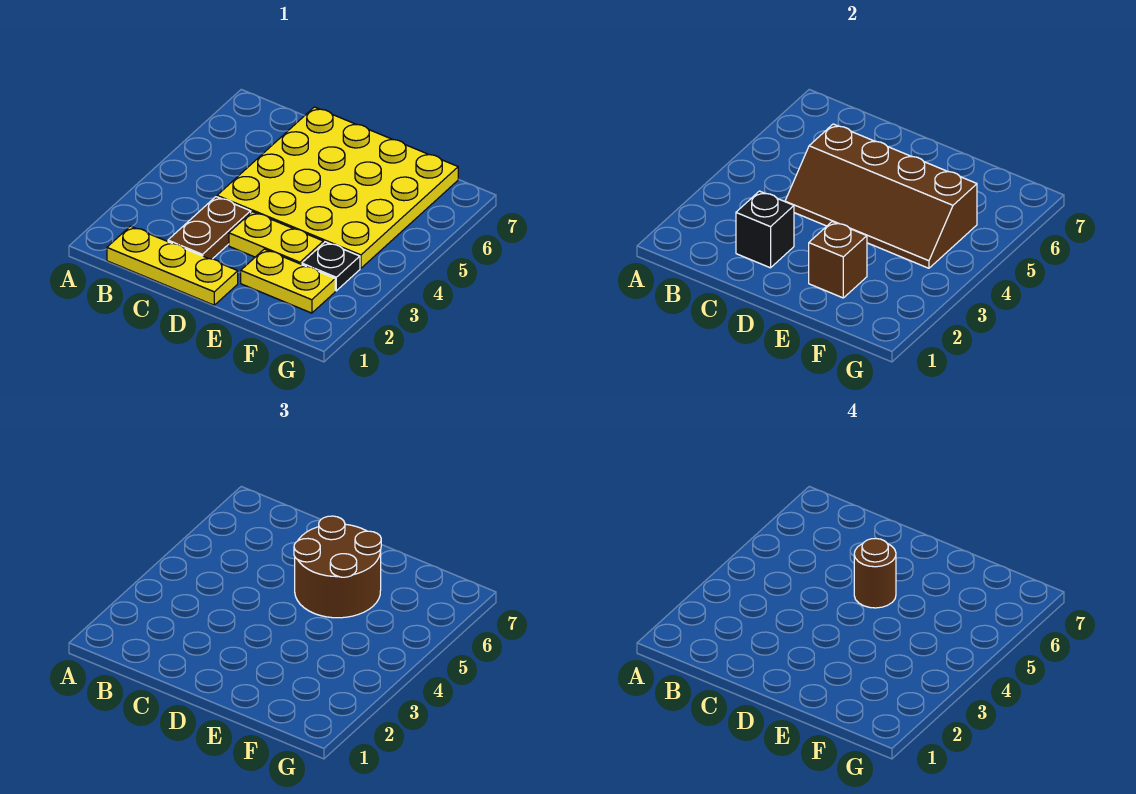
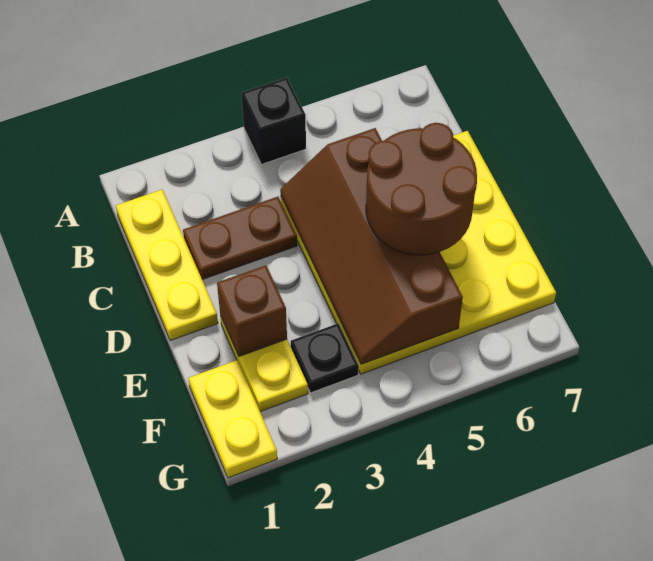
black brick C2 level 2 -> black brick A4 level 1
yellow plate D3:E3 level 1 -> yellow plate F1:G1 level 1
brown round brick D5 level 4 -> none

